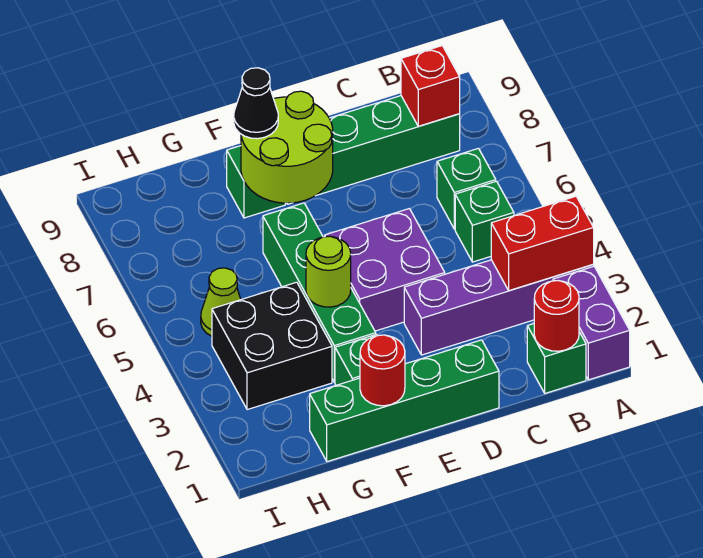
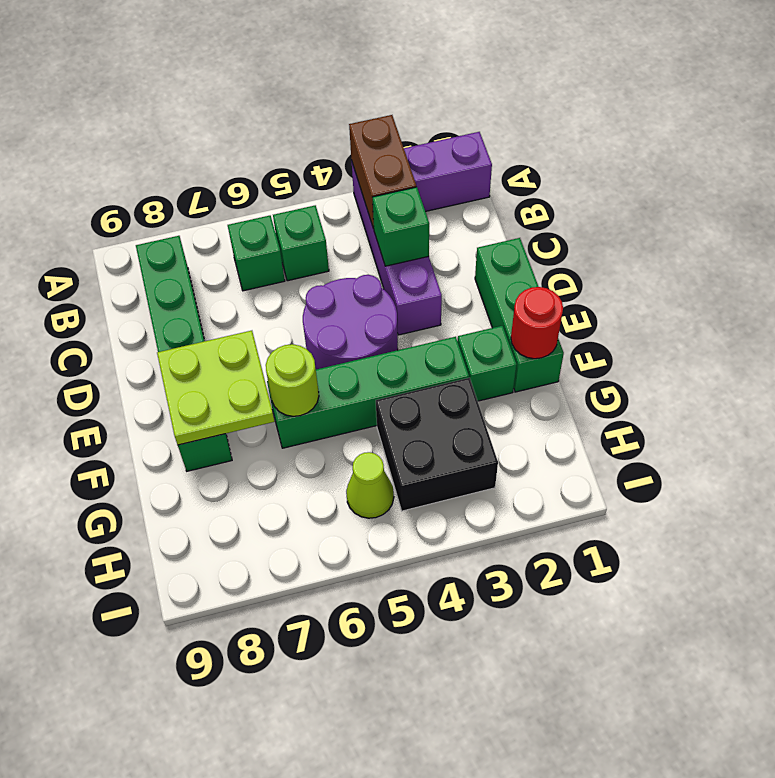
red brick A3:B3 level 2 -> brown brick A3:B3 level 2
green brick B1 level 1 -> green brick C3 level 2
red round brick B1 level 2 -> none
red brick B8 level 2 -> none
green brick D1:G1 level 1 -> green brick D1:F1 level 1
purple brick D4:E5 level 1 -> purple round brick D4:E5 level 1
lime round brick E7:F8 level 2 -> lime plate E7:F8 level 2
lime round brick F4 level 2 -> lime round brick F6 level 2
black cone F8 level 3 -> none

